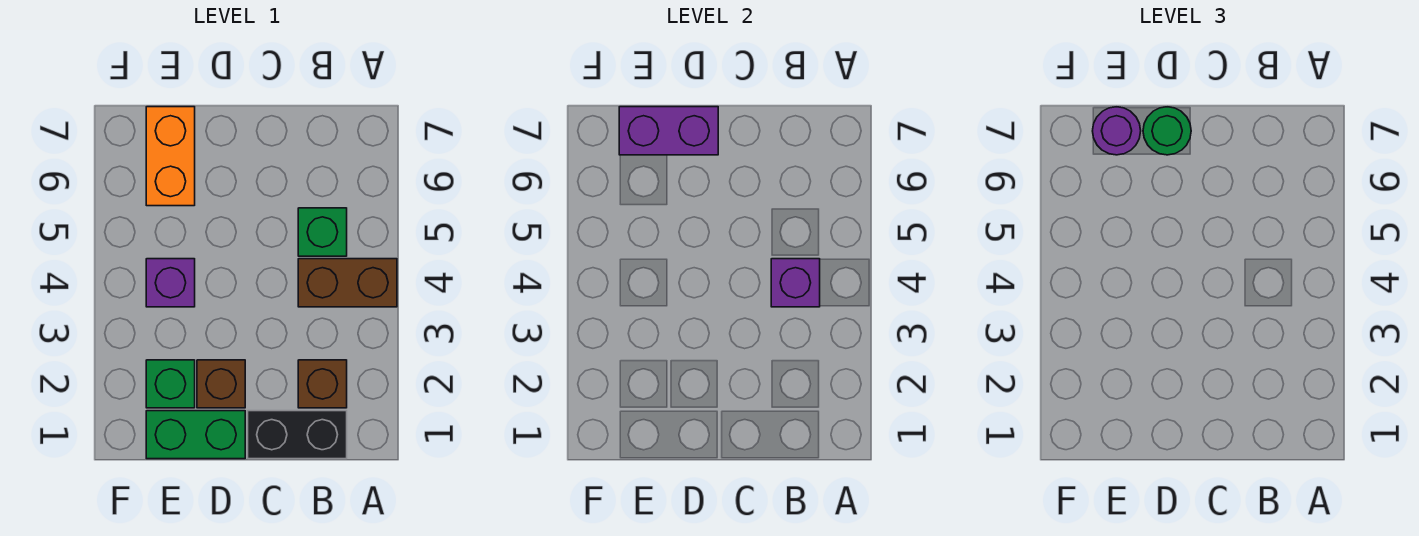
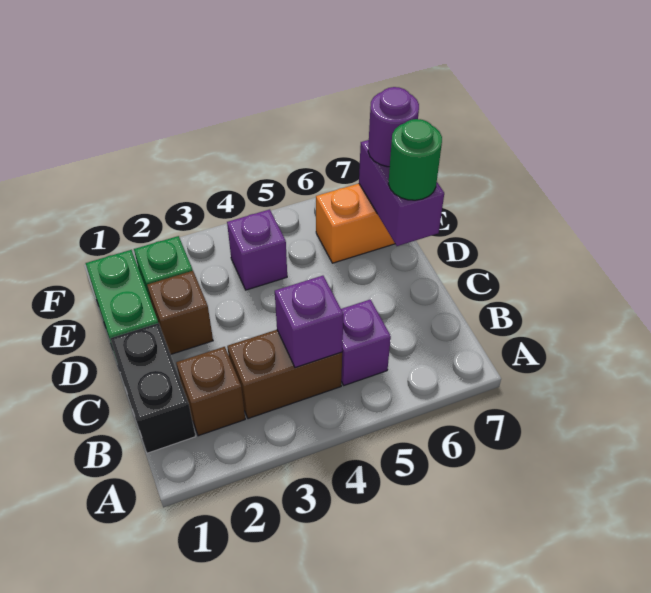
brown brick A4:B4 level 1 -> brown brick B3:B4 level 1
green brick B5 level 1 -> purple brick B5 level 1

